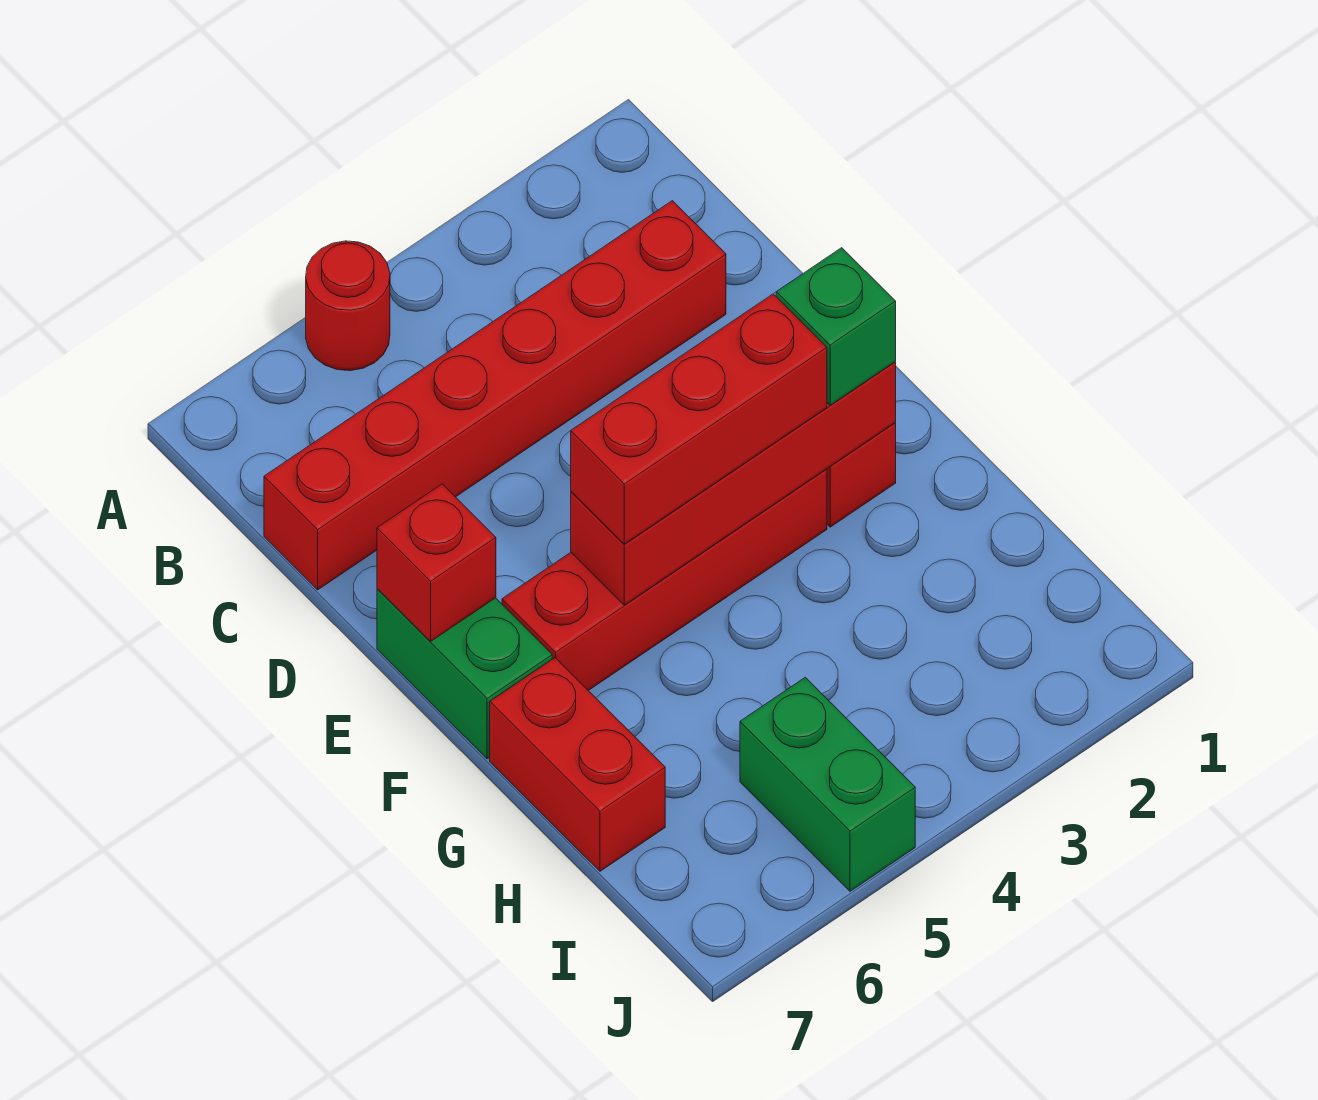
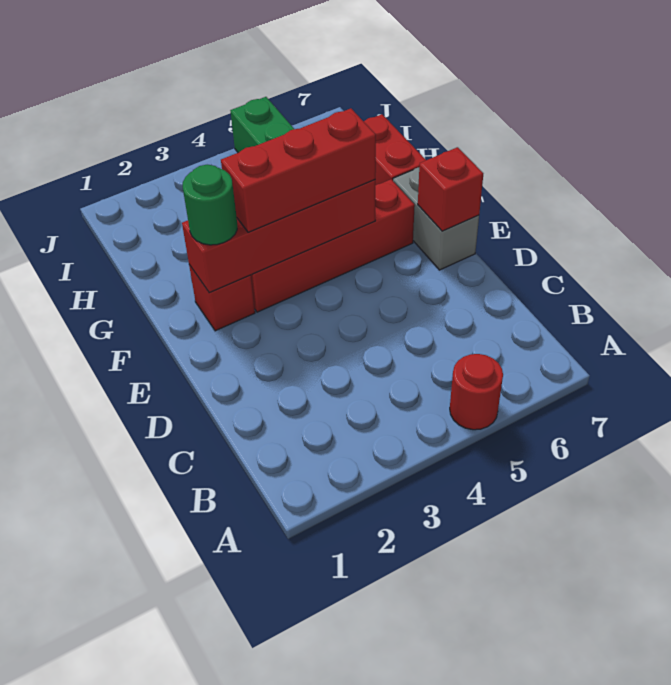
red brick C2:C7 level 1 -> none
green brick E7:F7 level 1 -> grey brick E7:F7 level 1
green brick F2 level 3 -> green round brick F2 level 3

